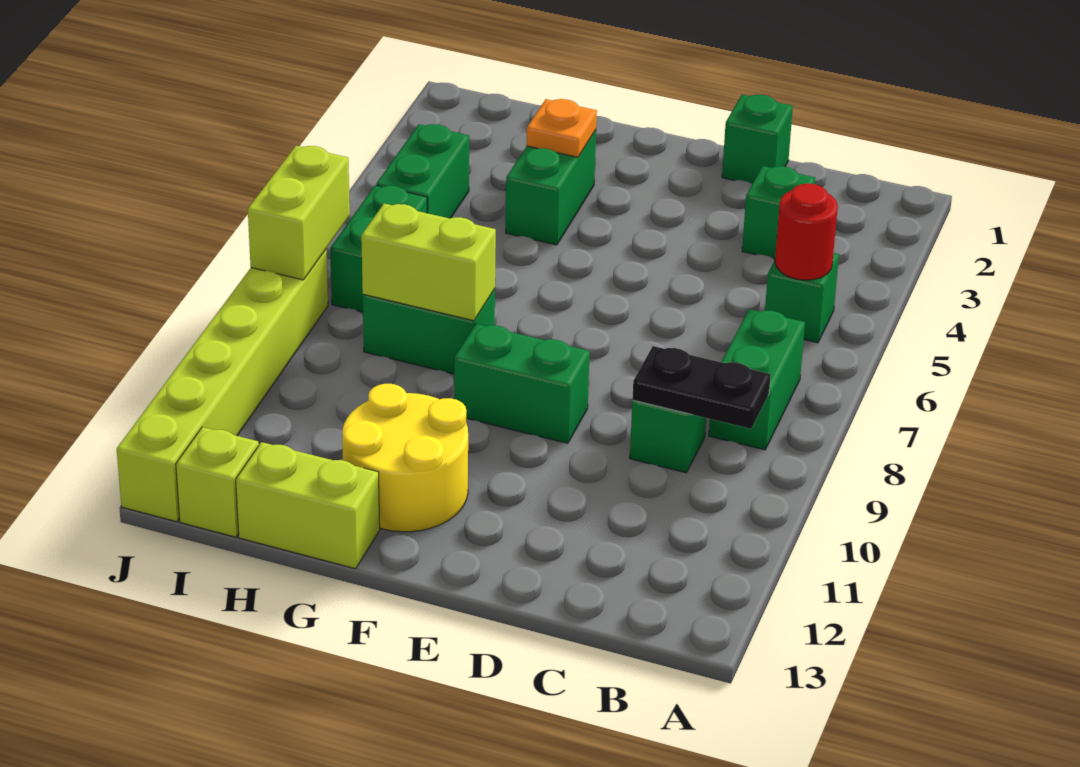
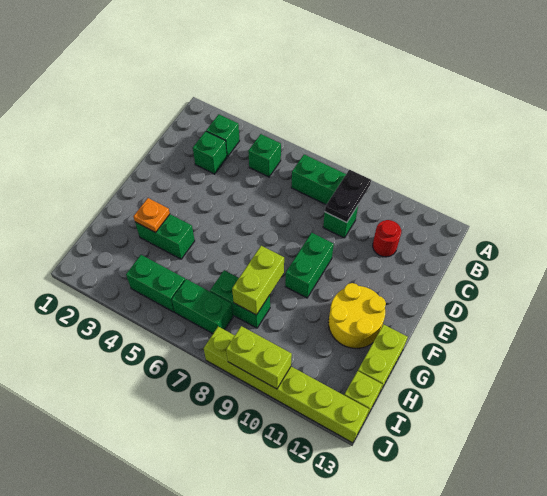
red round brick B5 level 2 -> red round brick C11 level 1
green brick D1 level 1 -> green brick B3 level 1
green brick G8:H8 level 1 -> green brick H7:H8 level 1
lime brick J7:J8 level 2 -> lime brick J9:J10 level 2

